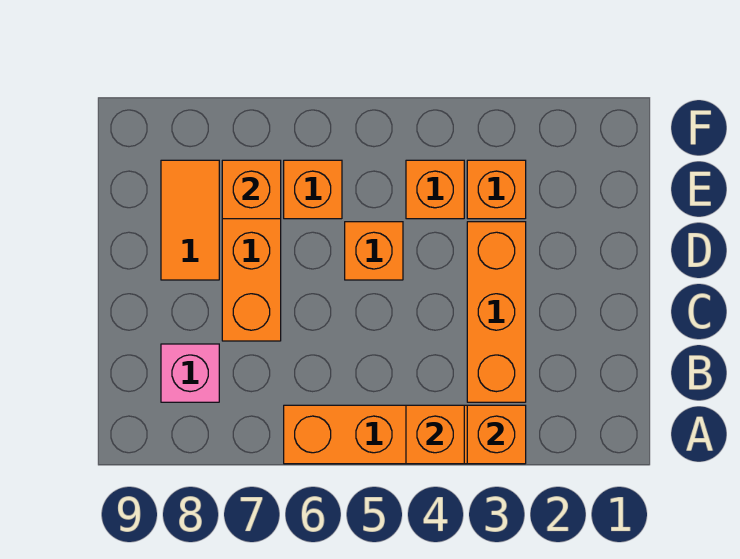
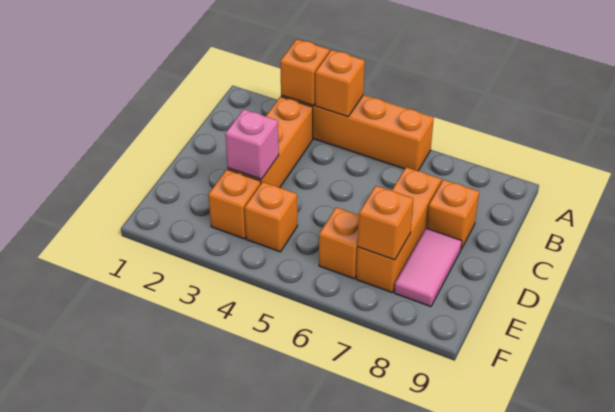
pink brick B8 level 1 -> pink brick D3 level 2
orange brick D5 level 1 -> orange brick C8 level 1
orange tile D8:E8 level 1 -> pink tile D8:E8 level 1

